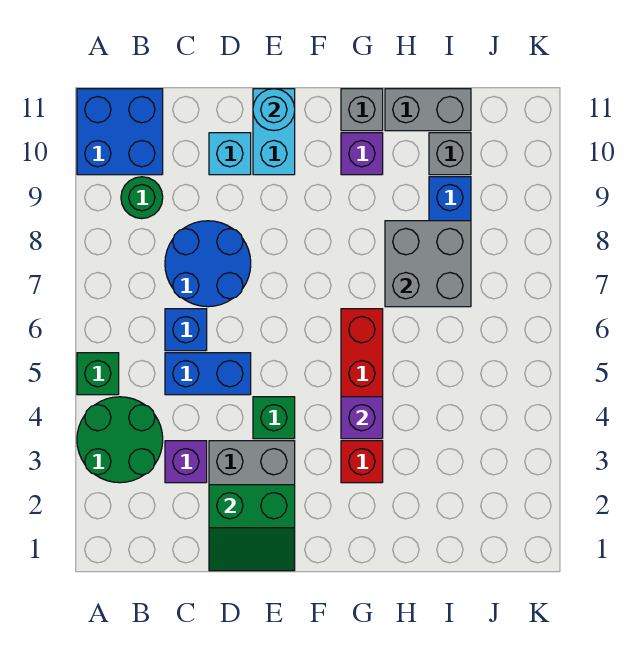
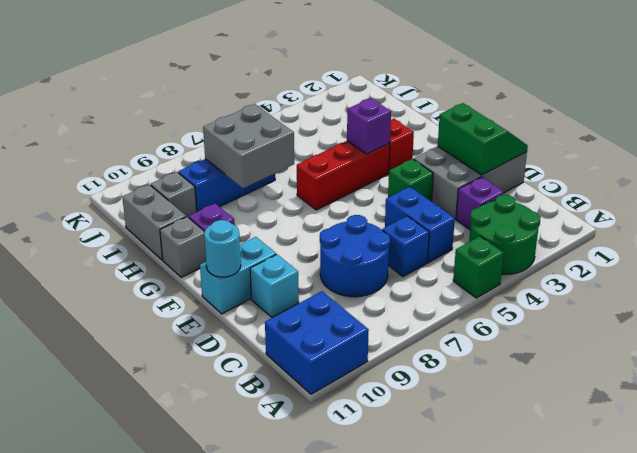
green round brick B9 level 1 -> none

